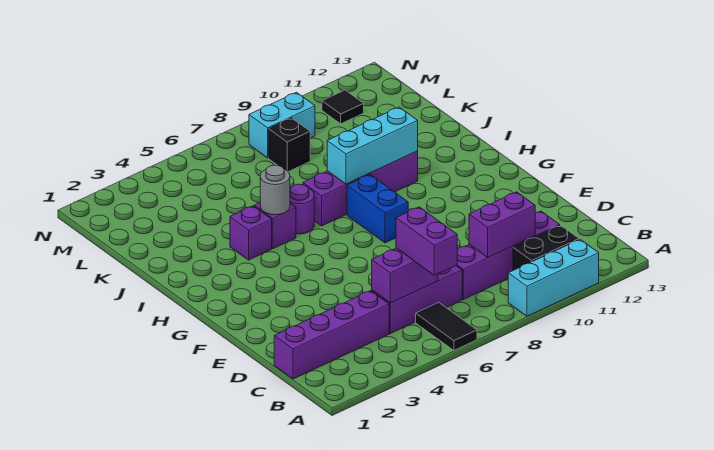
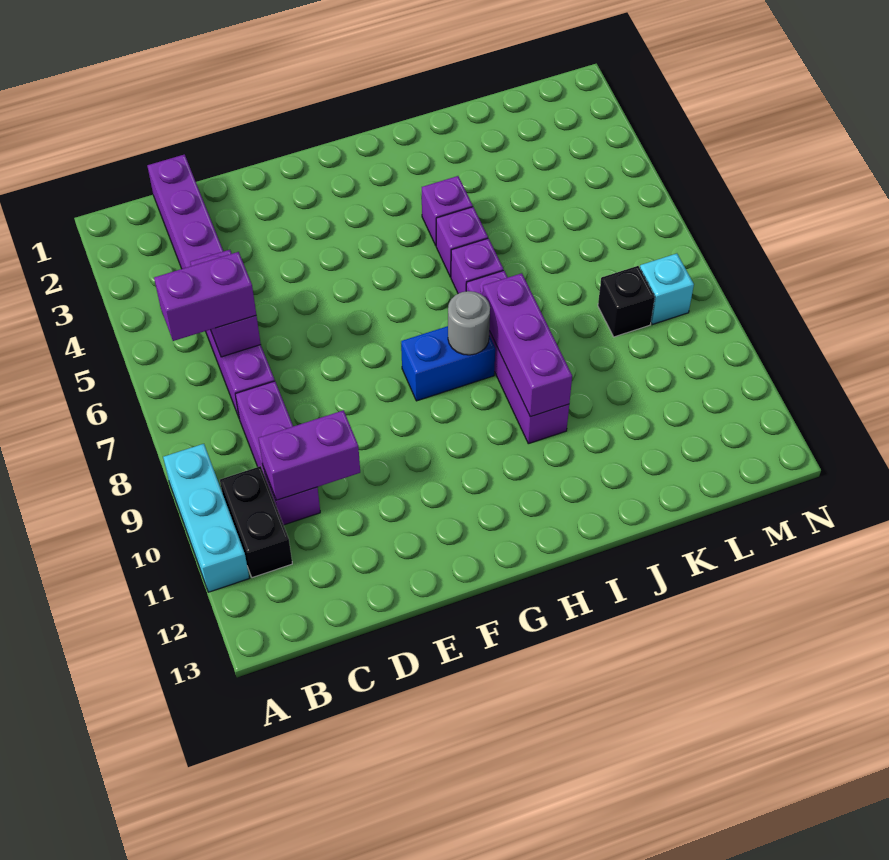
black tile A6:B6 level 1 -> none
purple brick C8:C11 level 1 -> purple brick C8:C10 level 1
purple brick C9:C10 level 2 -> purple brick C10:D10 level 2
grey round brick I5 level 2 -> grey round brick H8 level 2
purple round brick I6 level 1 -> purple brick I6 level 1
cyan brick I8:I10 level 2 -> purple brick I8:I10 level 2
cyan brick M8:M9 level 1 -> cyan brick M8 level 1
black tile M11 level 1 -> none

